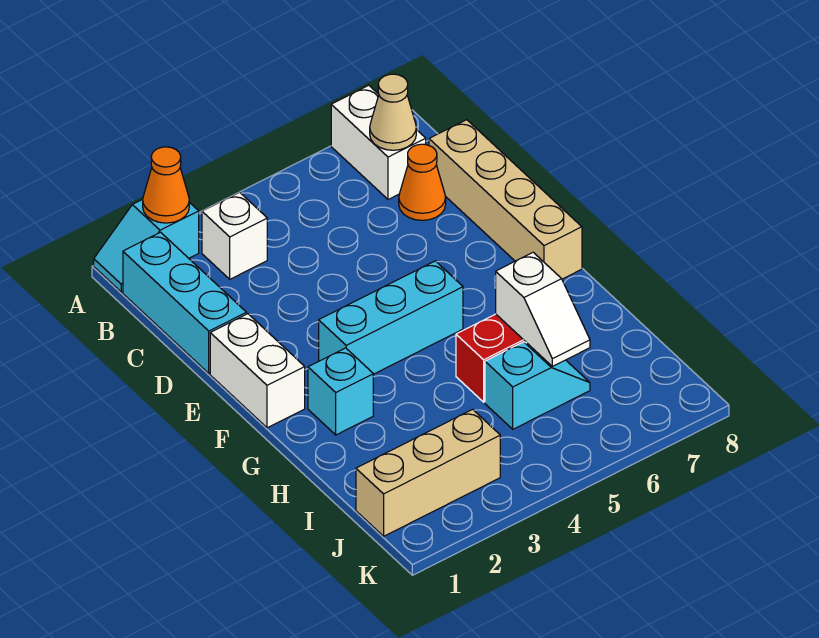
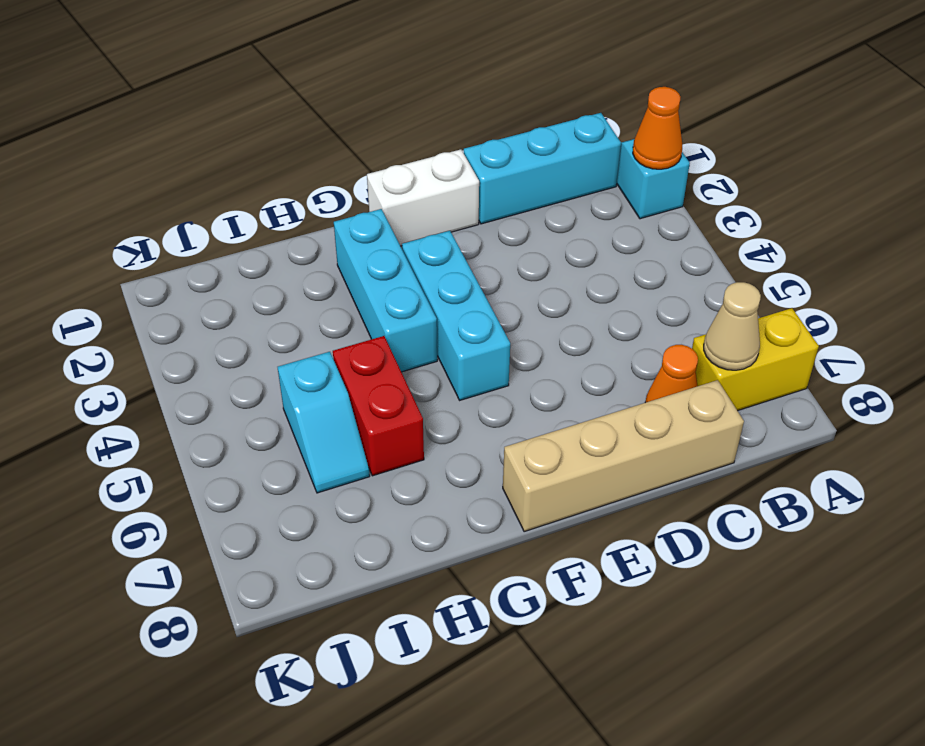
white brick A7:B7 level 1 -> yellow brick A7:B7 level 1
white brick B3 level 1 -> none
cyan brick G2 level 1 -> cyan brick G2:G4 level 1
white slope H6:I6 level 2 top H -> none
tan brick J1:J3 level 1 -> none

